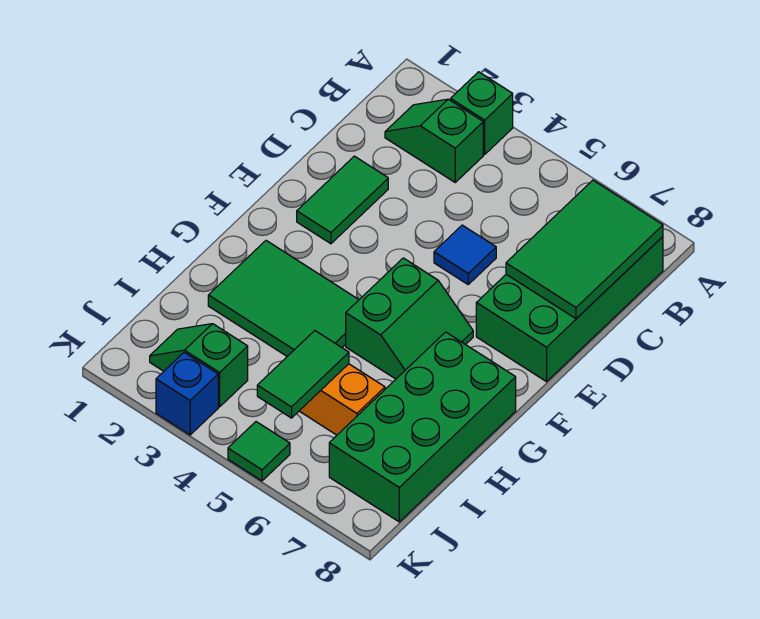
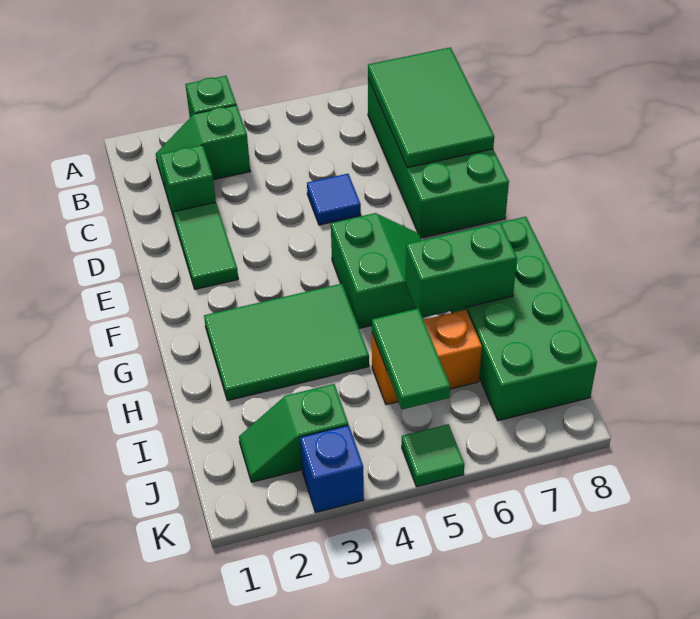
none -> green brick C2 level 1
none -> green brick H6:H7 level 2

